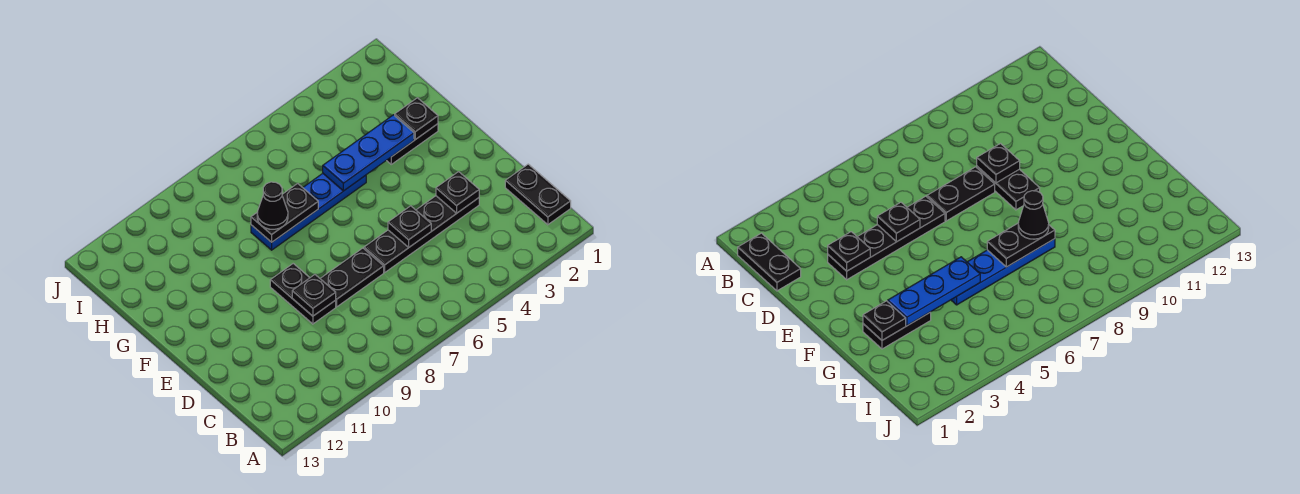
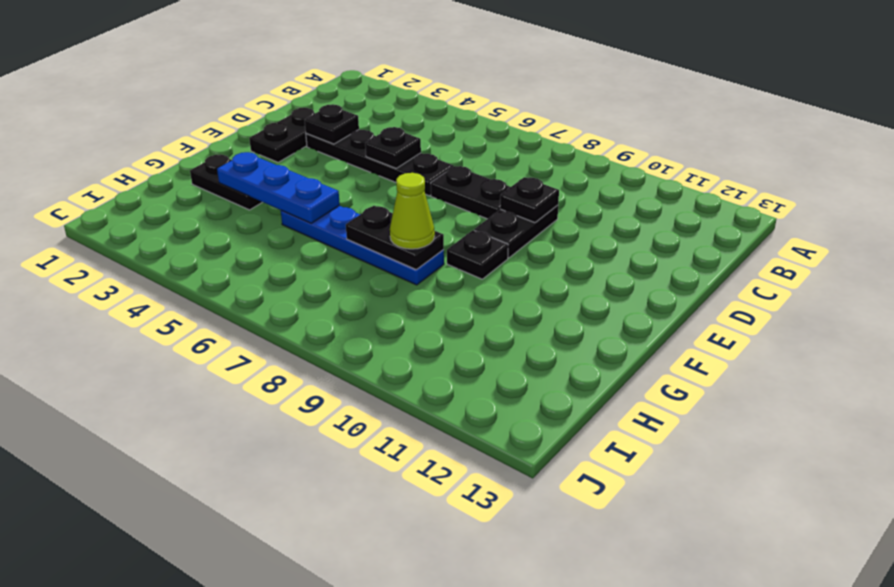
black plate B1:C1 level 1 -> black plate D2:E2 level 1
black plate G2 level 2 -> black plate F9 level 1
black cone G8 level 3 -> lime cone G8 level 3

